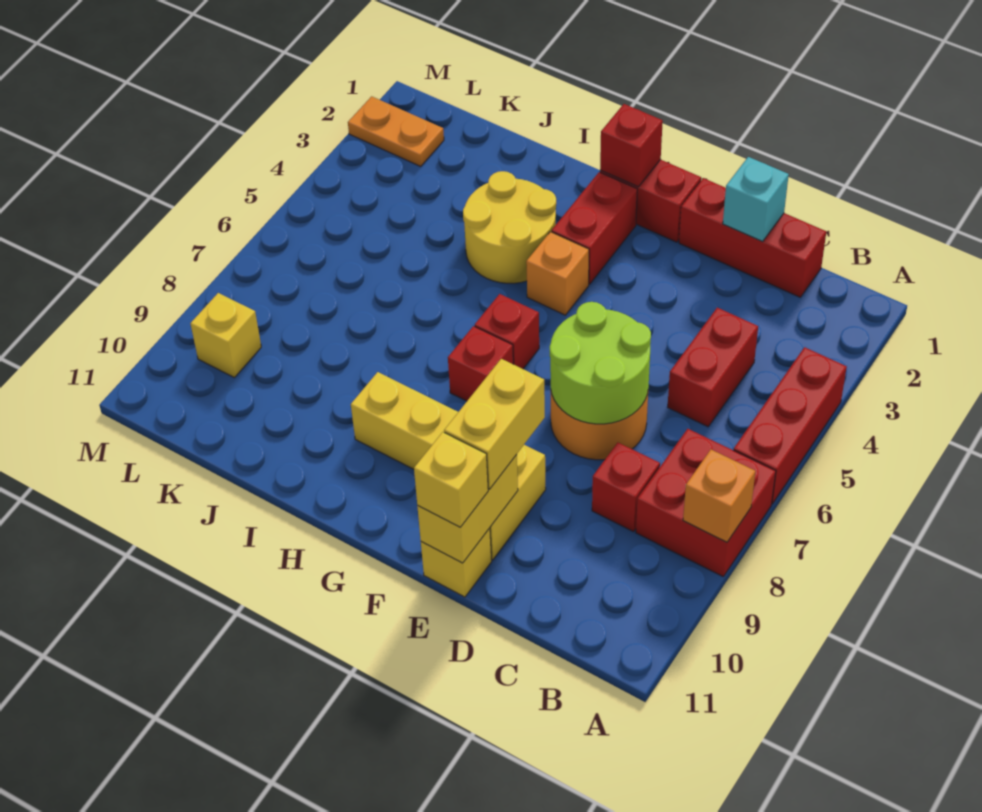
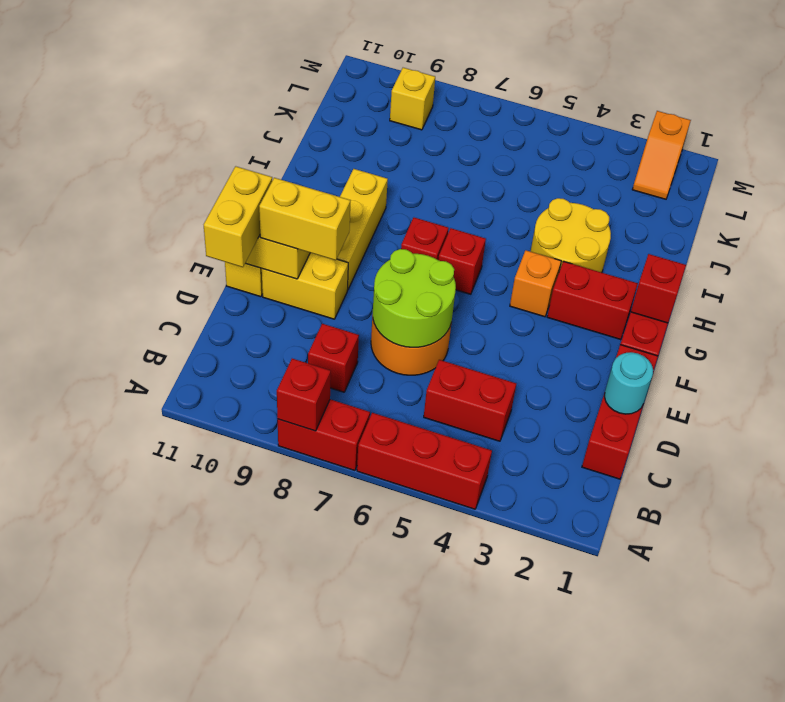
red brick A7:B8 level 1 -> red brick A7:A8 level 1
orange brick A8 level 2 -> red brick A8 level 2
cyan brick D1 level 2 -> cyan round brick D1 level 2
yellow brick E11 level 3 -> yellow brick D11:E11 level 3
orange plate L2:M2 level 1 -> orange slope L2:M2 level 1 top M

